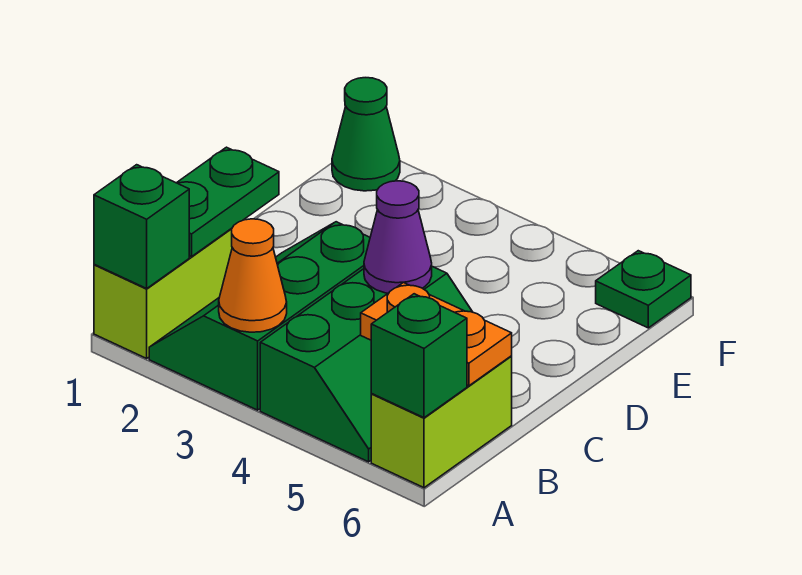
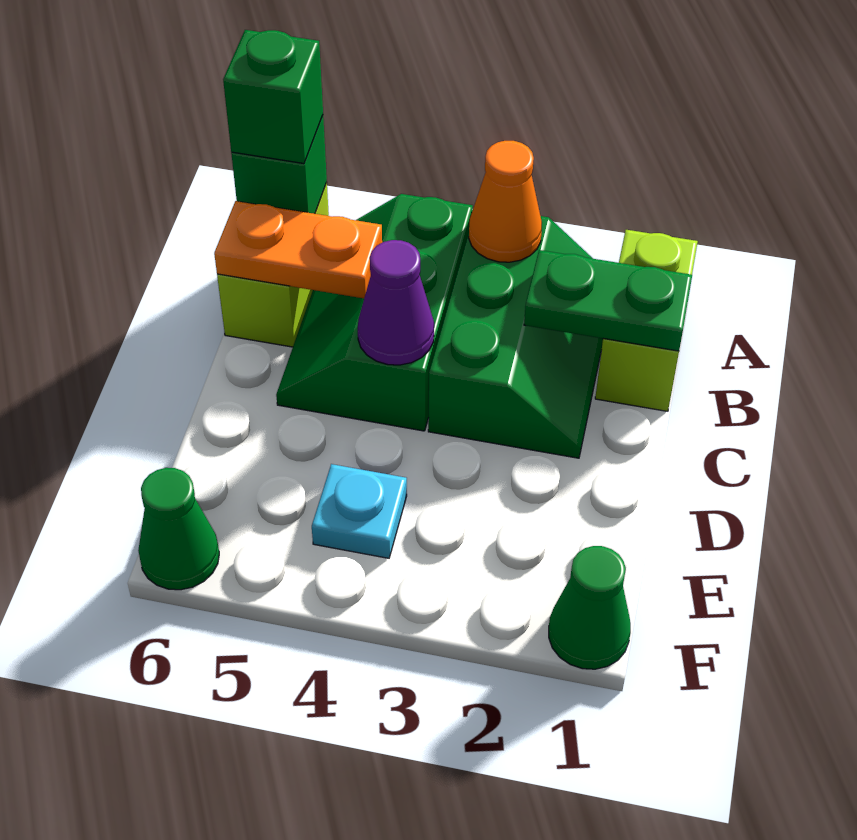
green brick A1 level 2 -> green brick A6 level 3
green plate B1:C1 level 2 -> green plate B1:B2 level 2
none -> cyan plate E4 level 1
green plate F6 level 1 -> green cone F6 level 1

